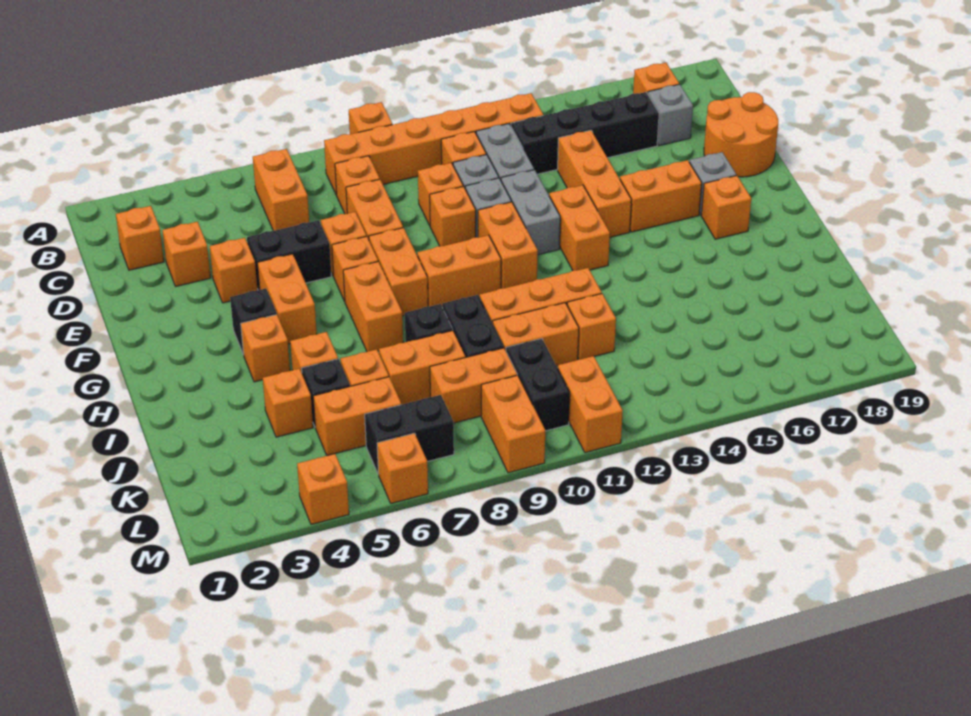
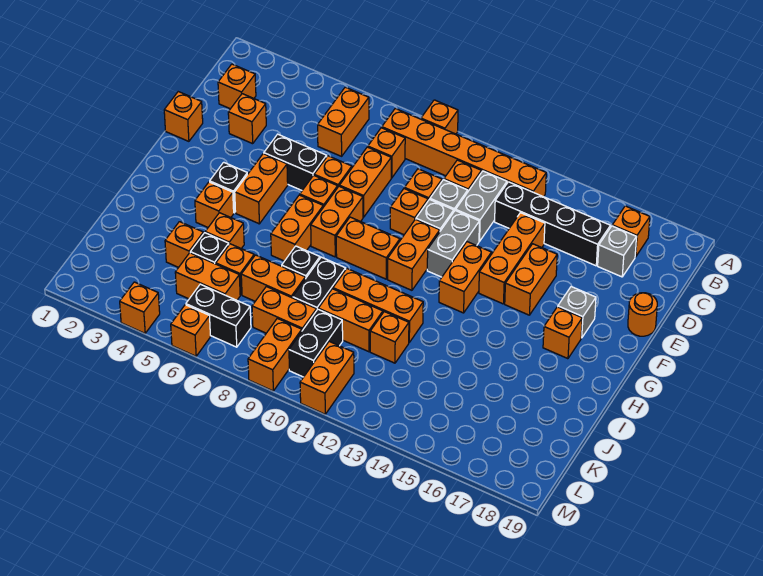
orange round brick D18:E19 level 1 -> orange round brick E19 level 1
orange brick E4 level 1 -> orange brick E1 level 1
orange brick F15:F16 level 1 -> orange brick E15:F15 level 1

